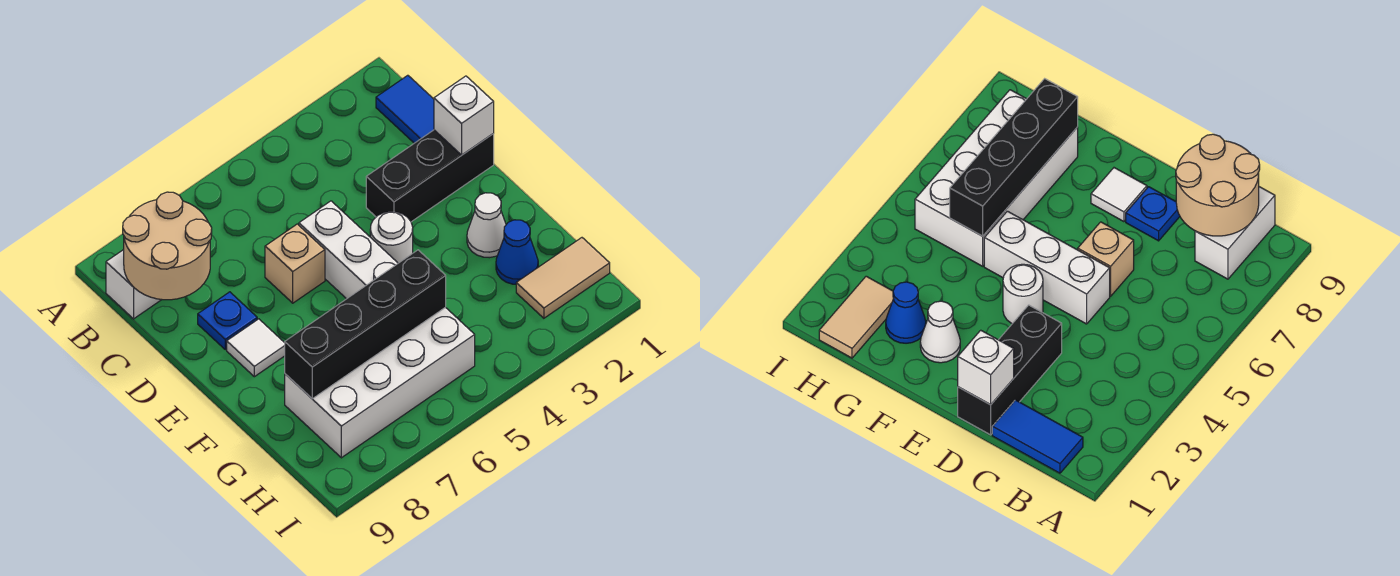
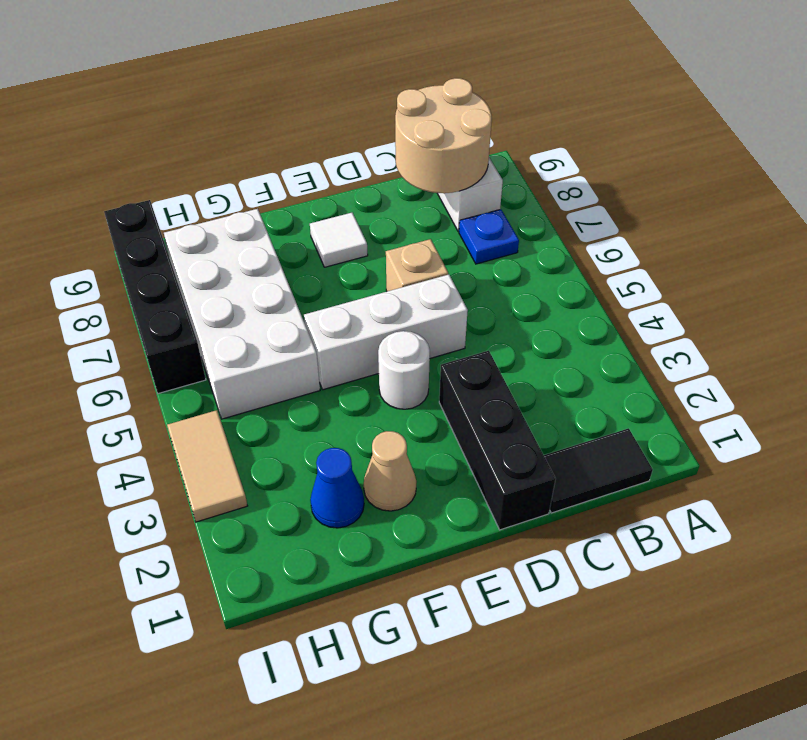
blue tile B1:C1 level 1 -> black tile B1:C1 level 1
white brick D1 level 2 -> none
blue plate D8 level 1 -> blue plate B7 level 1
white cone F2 level 1 -> tan cone F2 level 1
black brick G5:G8 level 2 -> black brick I6:I9 level 1
tan tile H1:H2 level 1 -> tan tile I3:I4 level 1

